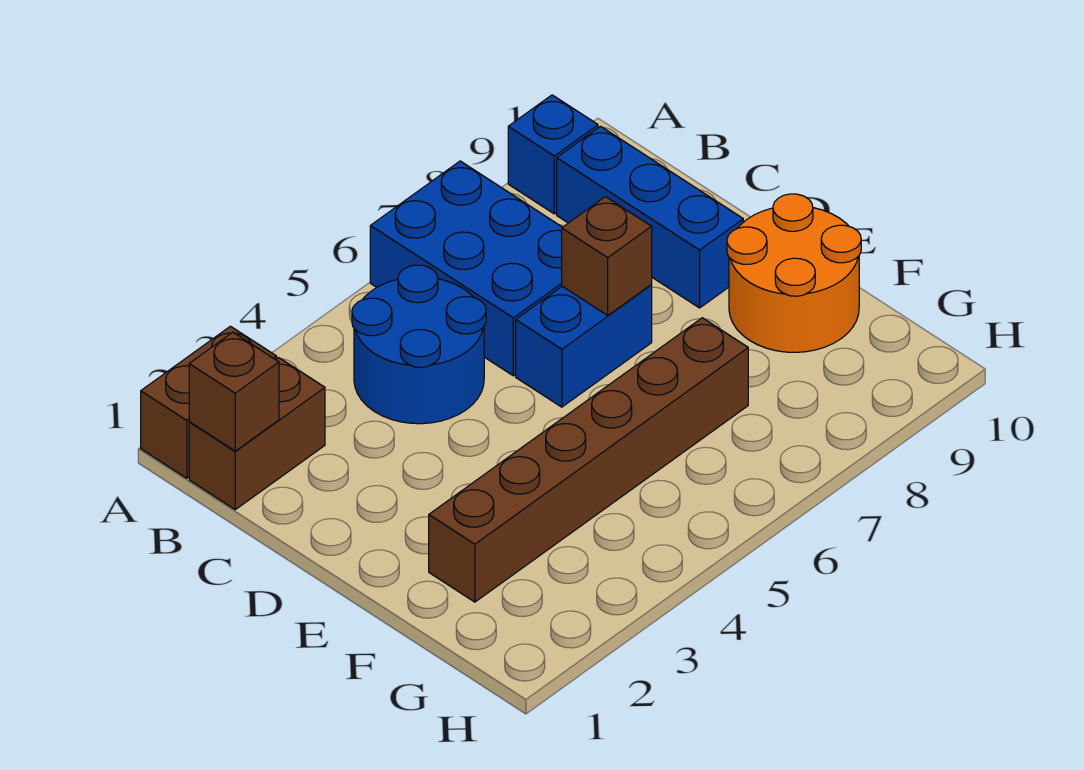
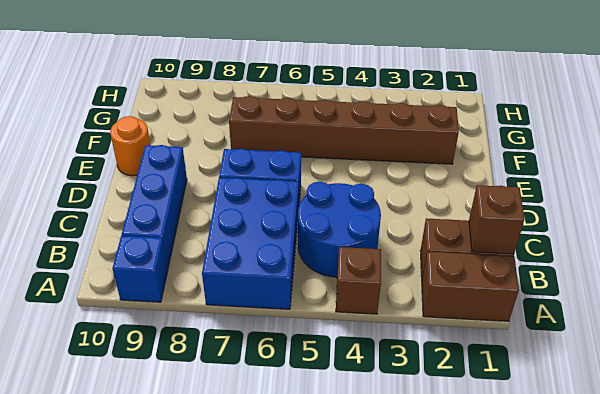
brown brick D7 level 2 -> brown brick A4 level 1
orange round brick E9:F10 level 1 -> orange round brick E10 level 1

